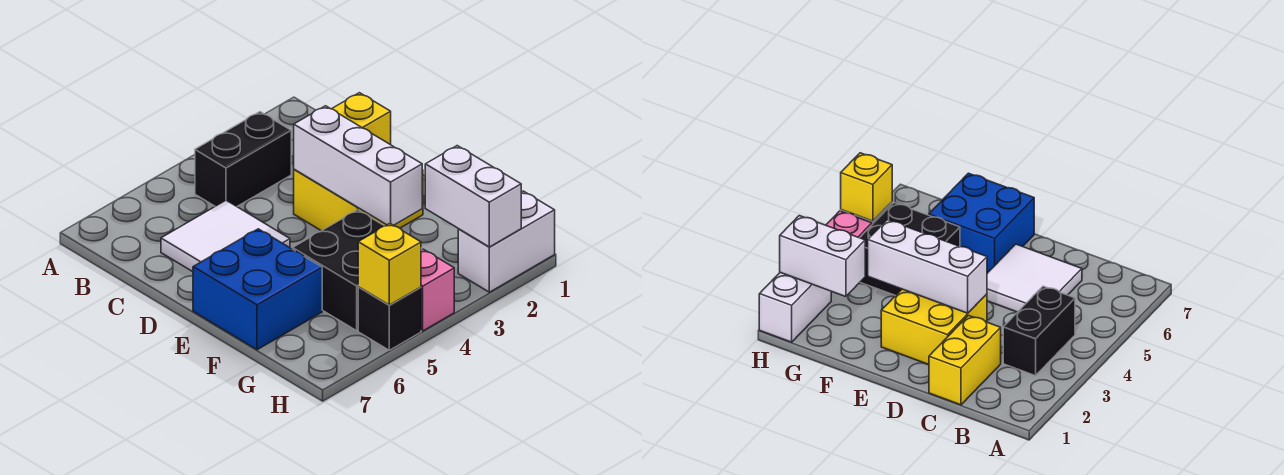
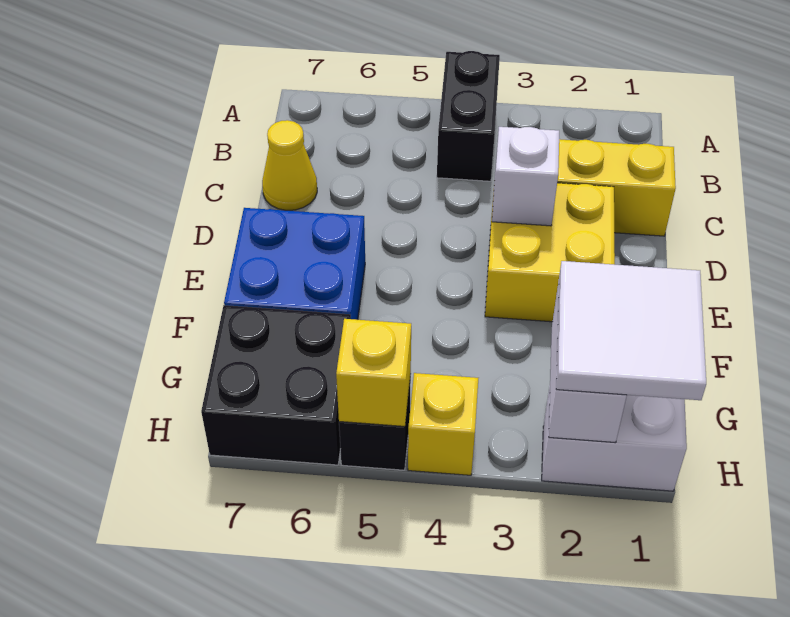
black brick B3:B4 level 1 -> black brick A4:B4 level 1
white tile C5:D6 level 1 -> white tile G1:H2 level 3
none -> yellow cone C7 level 1
white brick D3:F3 level 2 -> white brick D3 level 2
black brick F4:G5 level 1 -> black brick G6:H7 level 1
pink brick H4 level 1 -> yellow brick H4 level 1

